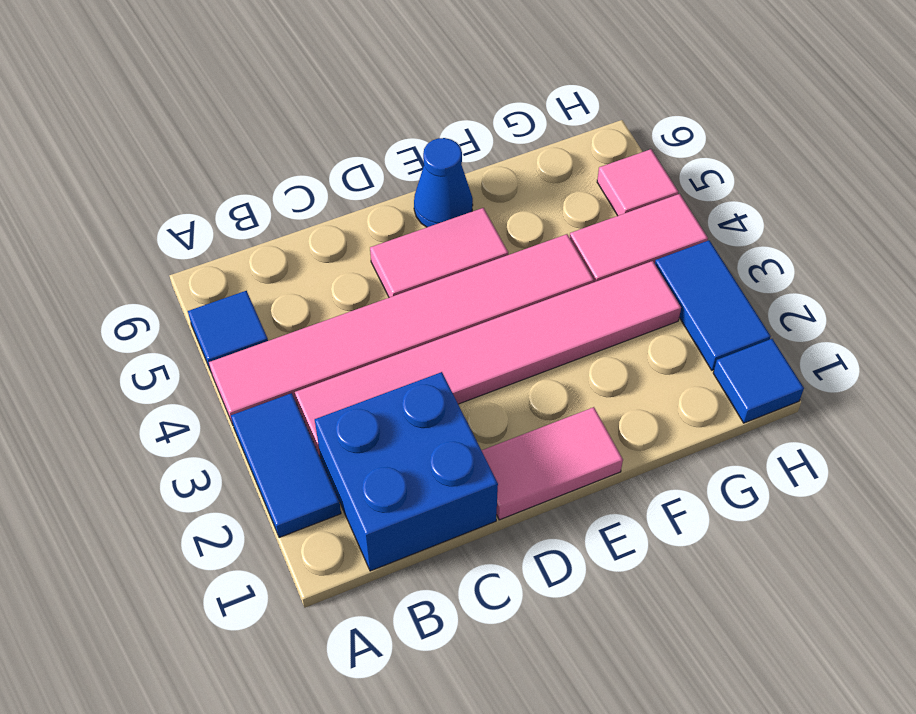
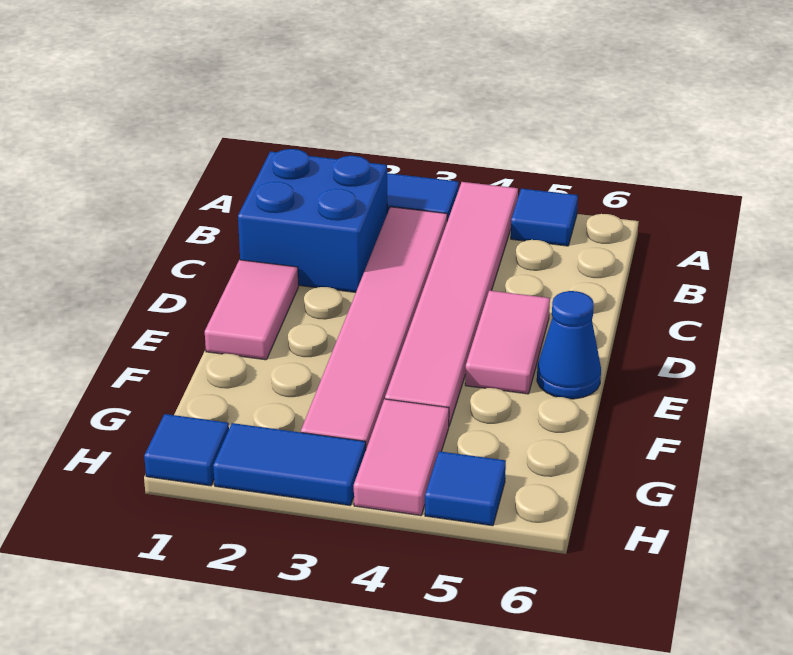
pink tile H5 level 1 -> blue tile H5 level 1

